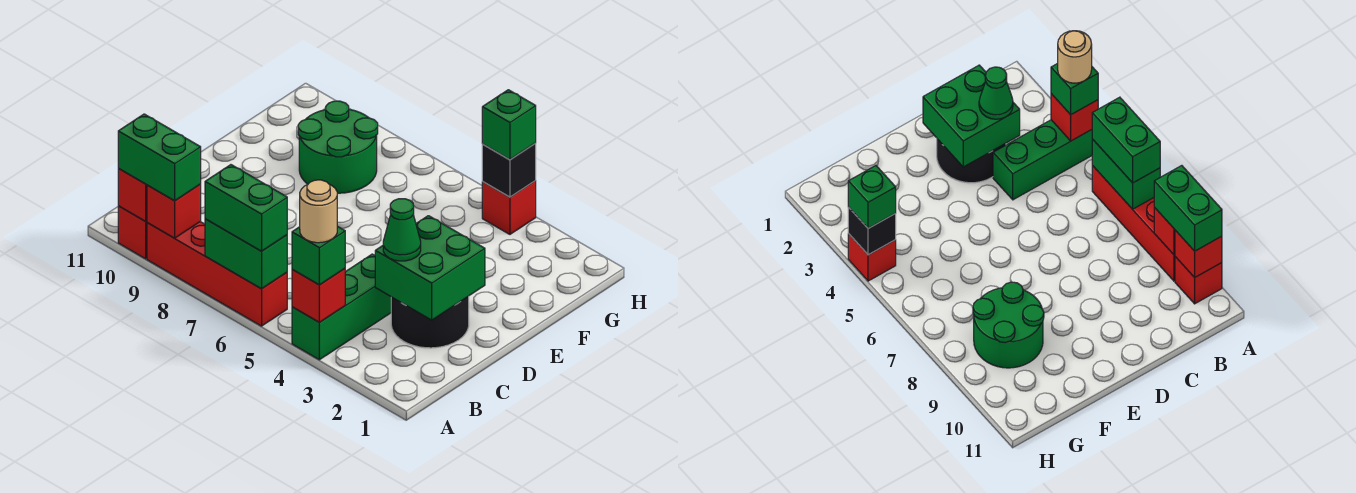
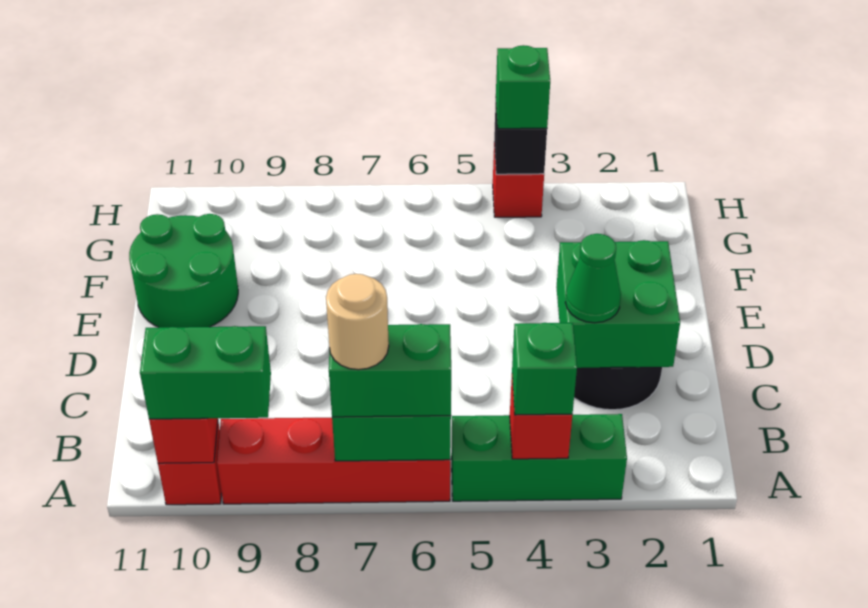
green brick A4:C4 level 1 -> green brick A3:A5 level 1
tan round brick A4 level 4 -> tan round brick A7 level 4
red brick A9 level 2 -> none
green round brick F8:G9 level 1 -> green round brick E10:F11 level 1

